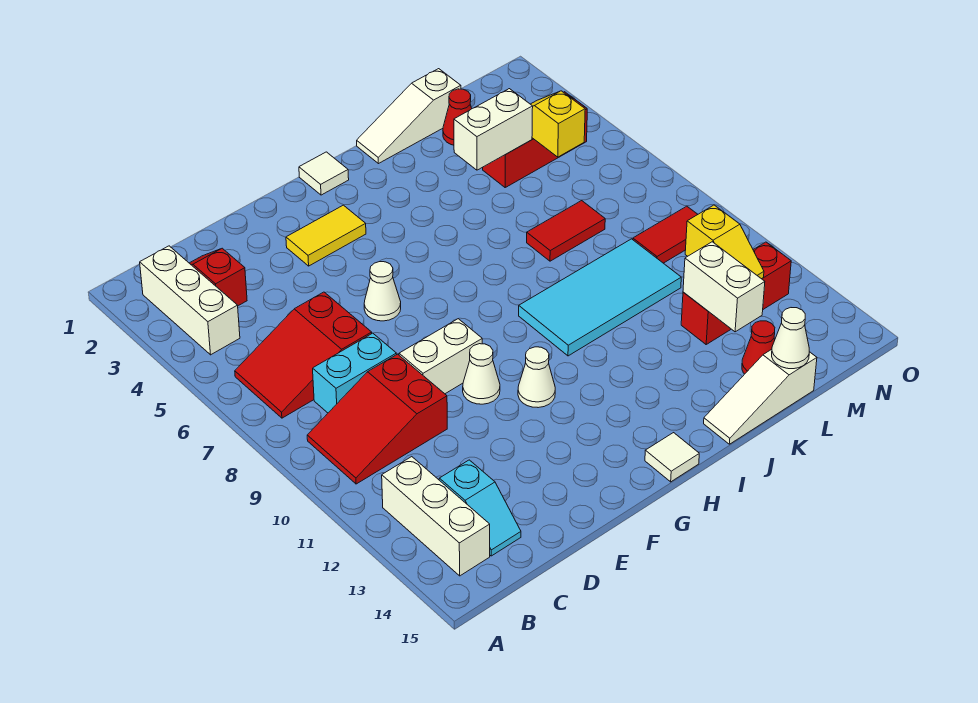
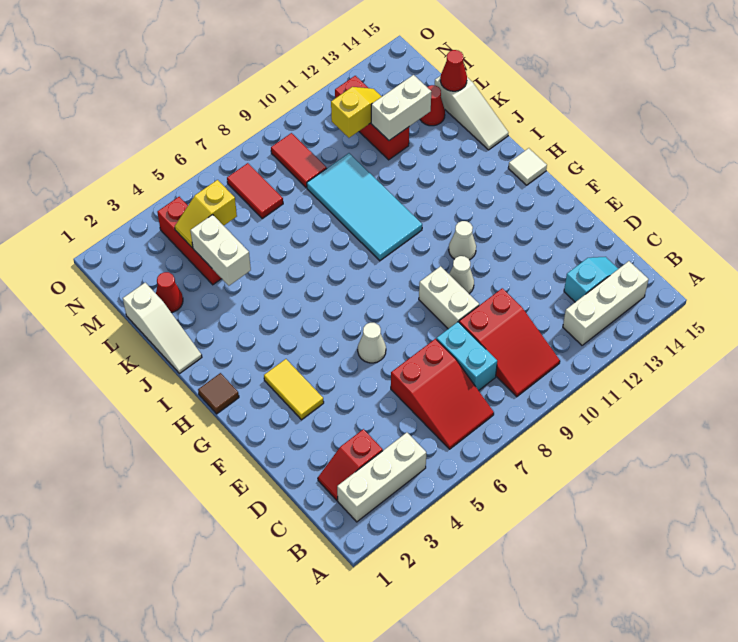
white tile H1 level 1 -> brown tile H1 level 1
red tile K7:L7 level 1 -> red tile M7:N7 level 1
white cone L15 level 2 -> red cone L15 level 2

